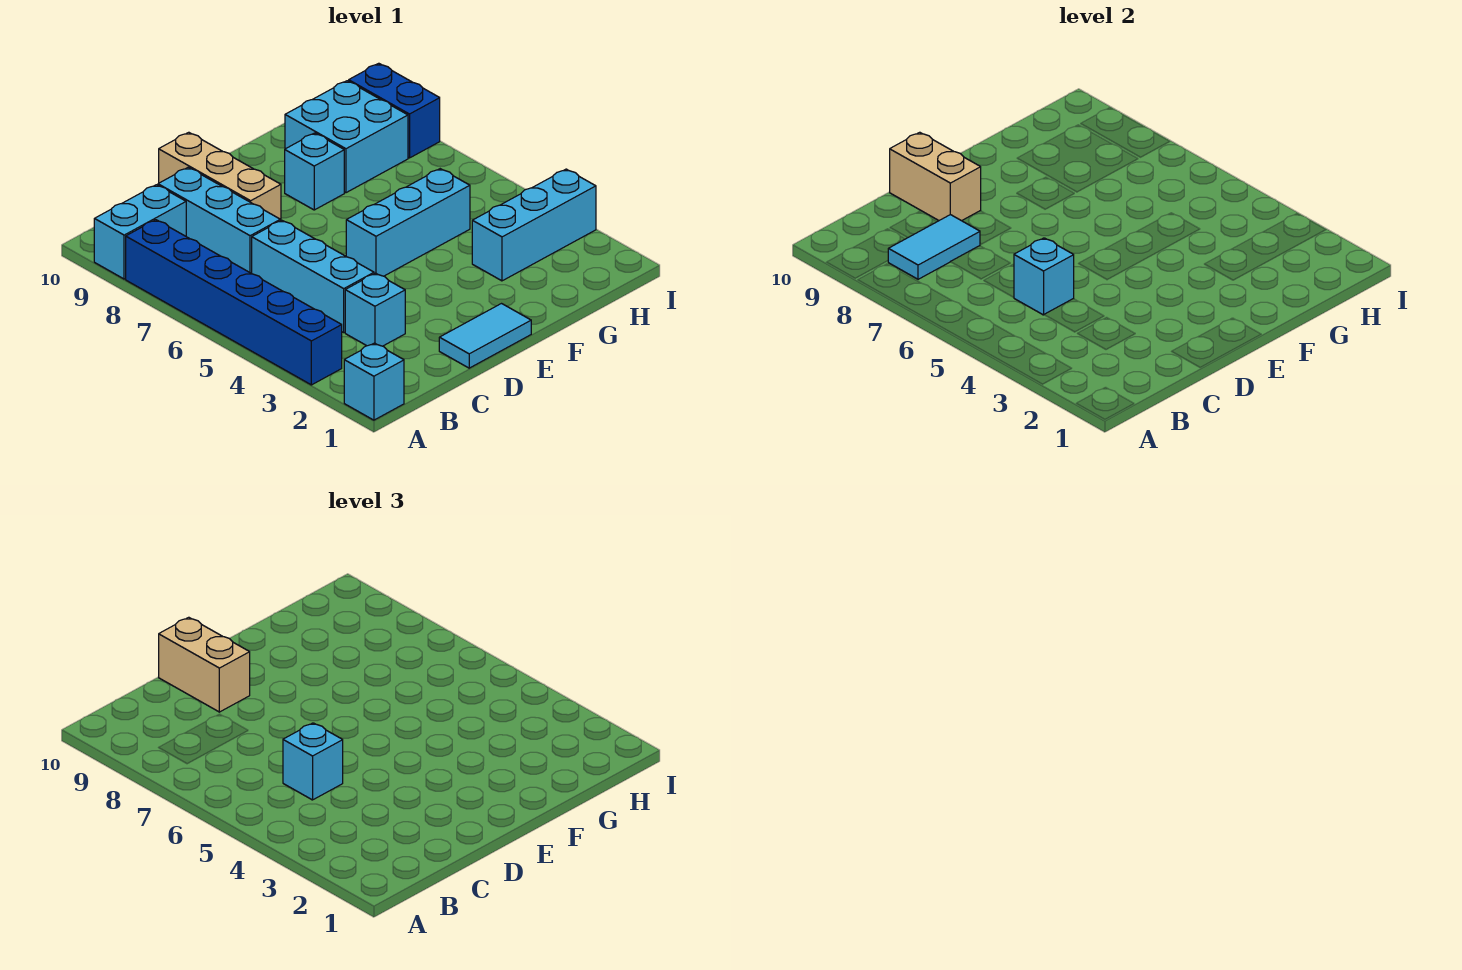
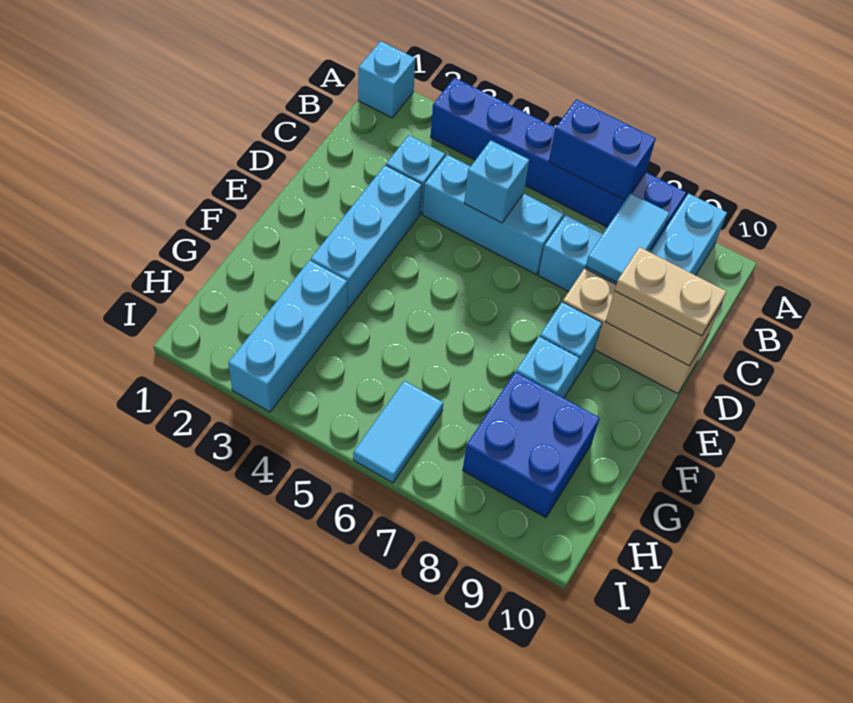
cyan brick C5 level 3 -> cyan brick E8 level 1
cyan tile D1:E1 level 1 -> cyan tile H6:I6 level 1
tan brick D9:D10 level 3 -> tan plate D9:D10 level 3
cyan brick E5:G5 level 1 -> cyan brick D3:F3 level 1
cyan brick G8:H9 level 1 -> blue brick G8:H9 level 1
blue brick I8:I9 level 1 -> blue brick A6:A7 level 2

